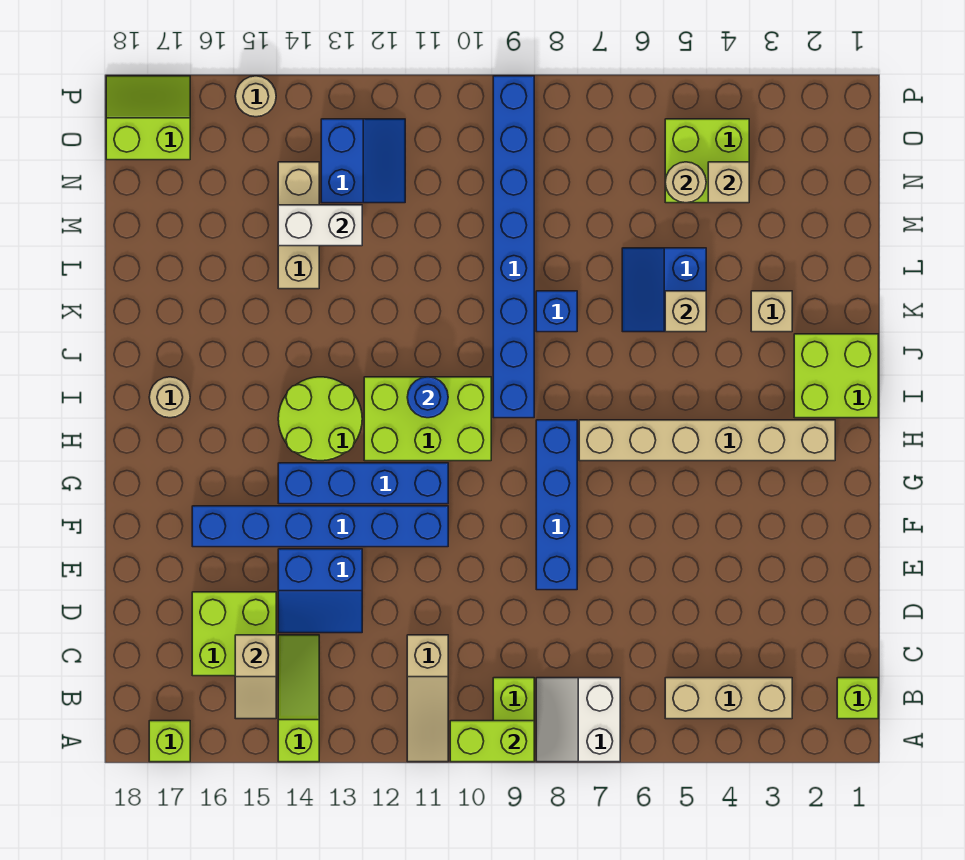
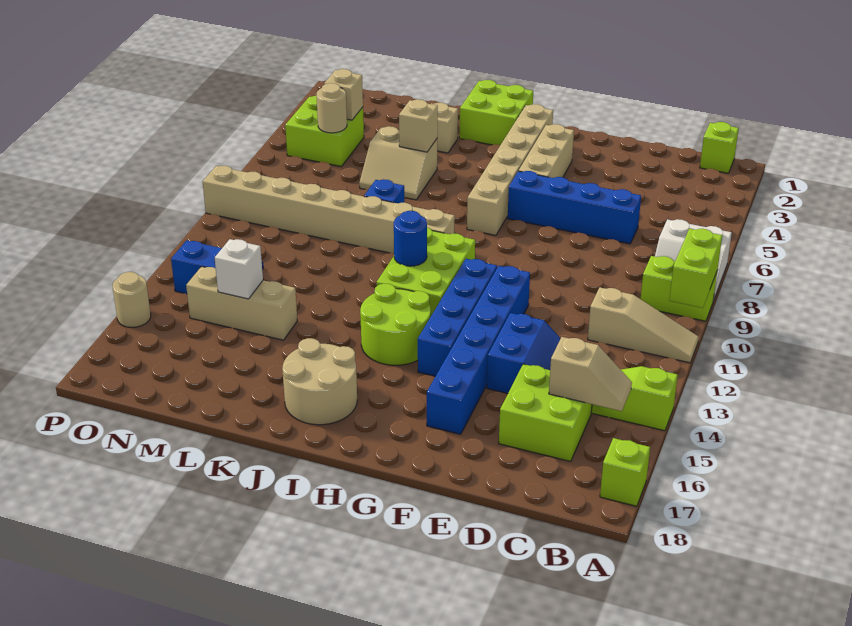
tan brick B3:B5 level 1 -> tan brick G3:G5 level 1
blue brick E8:H8 level 1 -> blue brick D6:G6 level 1
blue brick I9:P9 level 1 -> tan brick I9:P9 level 1
tan round brick I17 level 1 -> tan round brick I16:J17 level 1
blue slope K5:L6 level 1 top 5 -> tan slope K5:L6 level 1 top 5
white brick M13:M14 level 2 -> white brick M14 level 2
lime slope O17:P18 level 1 top O -> none

